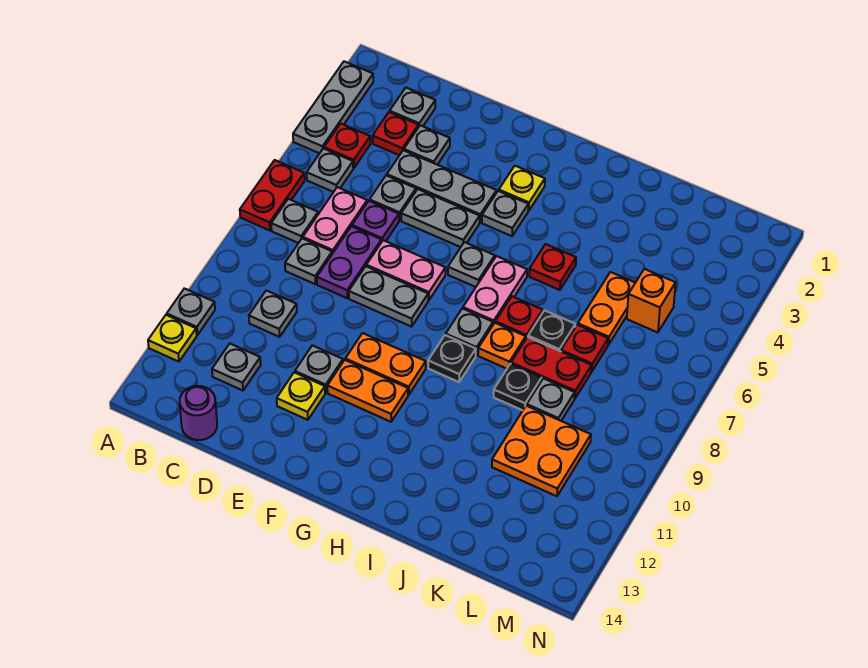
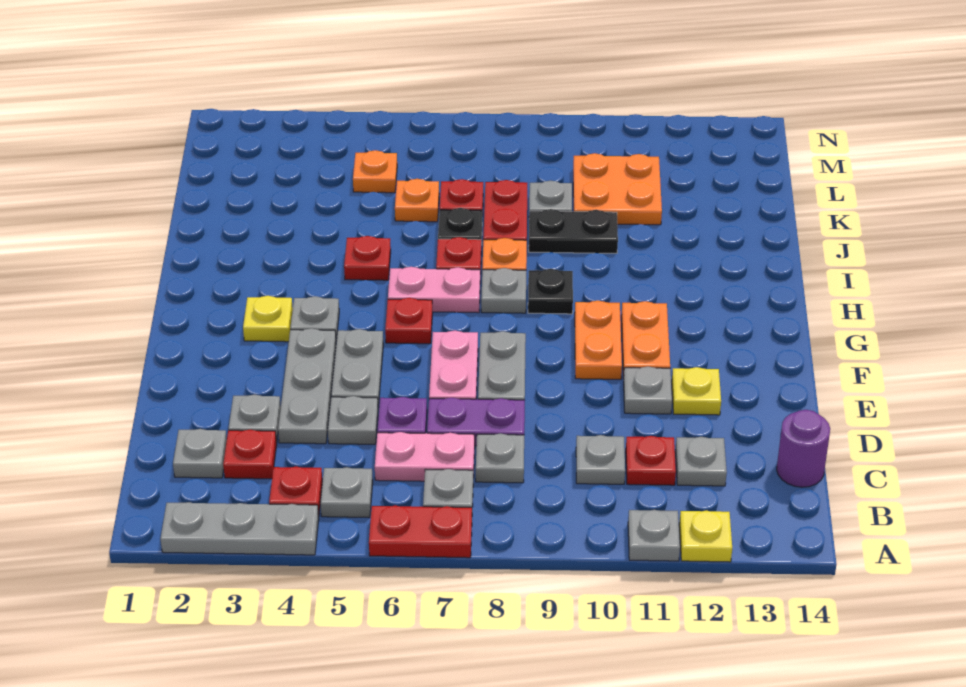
none -> red plate C11 level 1
grey plate G6 level 1 -> red plate G6 level 1
black plate J9 level 1 -> black plate J9:J10 level 1
orange plate K5:K6 level 1 -> orange plate K6 level 1
orange brick L5 level 1 -> orange plate L5 level 1

